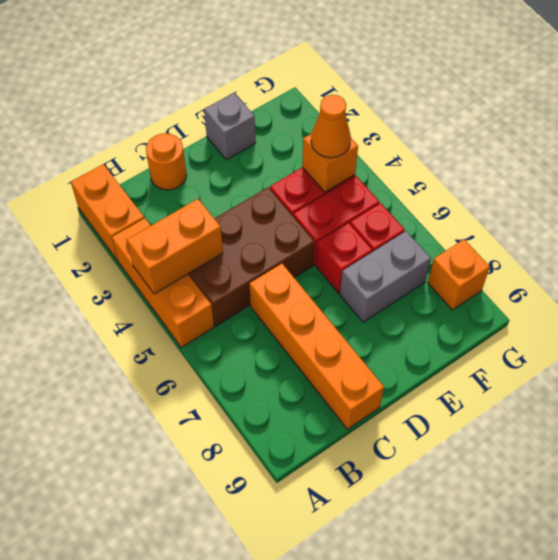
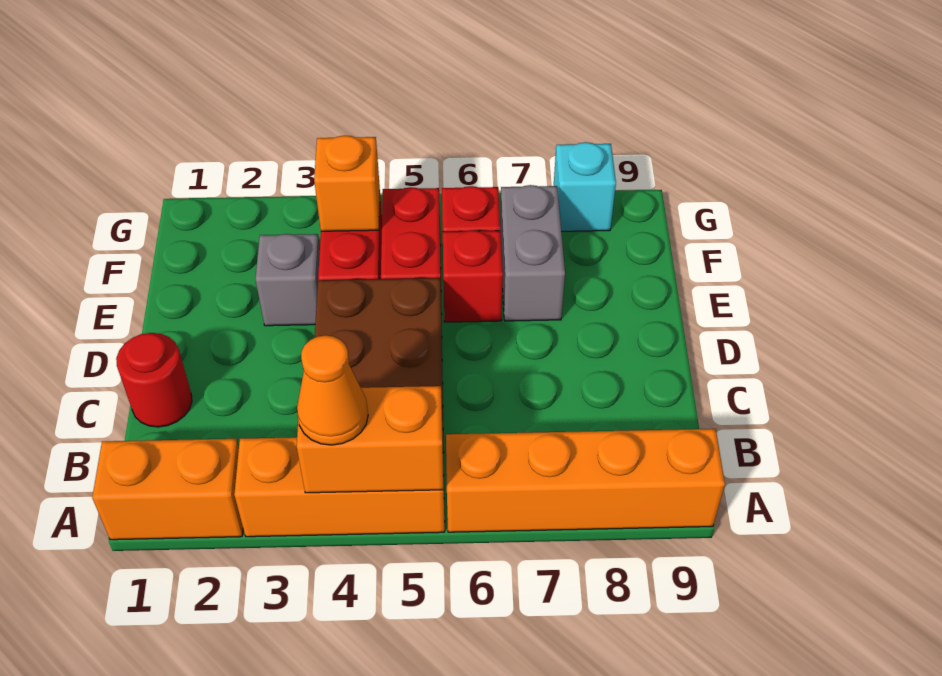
orange brick A4:B4 level 2 -> orange brick A4:A5 level 2
orange round brick C1 level 1 -> red round brick C1 level 1
orange brick C6:C9 level 1 -> orange brick A6:A9 level 1
grey brick E1 level 1 -> grey brick E3 level 1
orange cone F4 level 3 -> orange cone A4 level 3
orange brick G8 level 1 -> cyan brick G8 level 1

